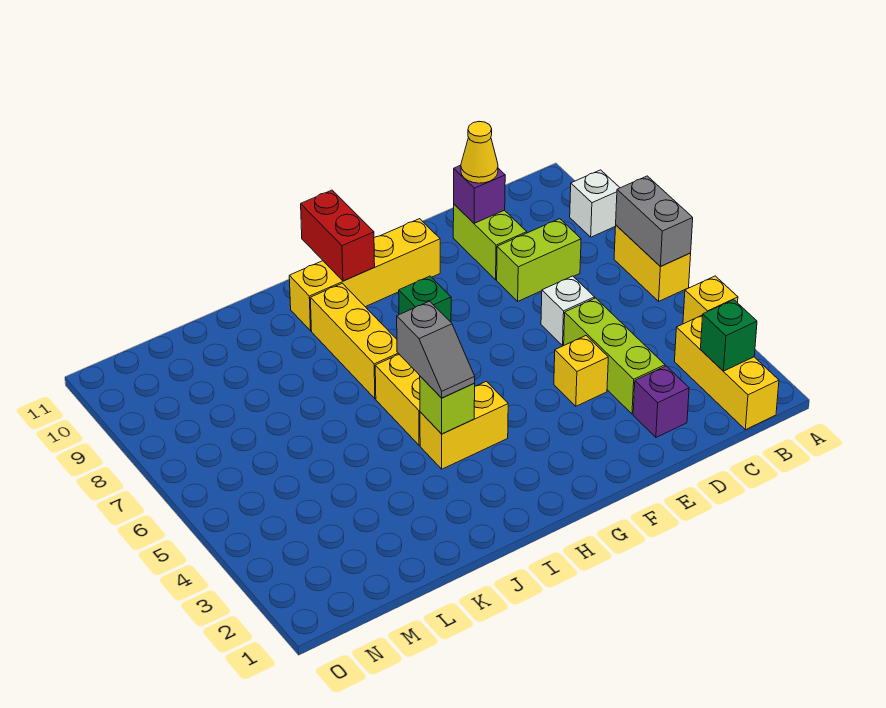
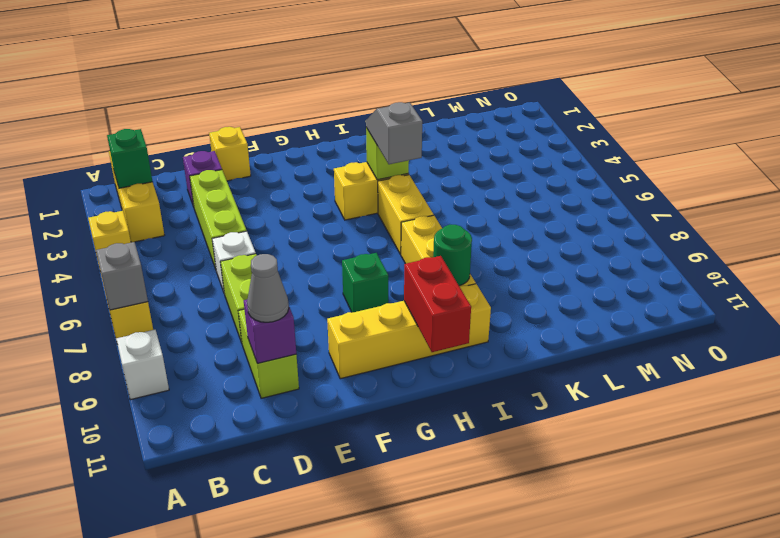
grey brick A6:A7 level 2 -> grey brick A7 level 2
lime brick C8:D8 level 1 -> lime brick D7:D8 level 1
yellow cone D10 level 3 -> grey cone D10 level 3
yellow brick E4 level 1 -> yellow brick E1 level 1
none -> green round brick I9 level 2

